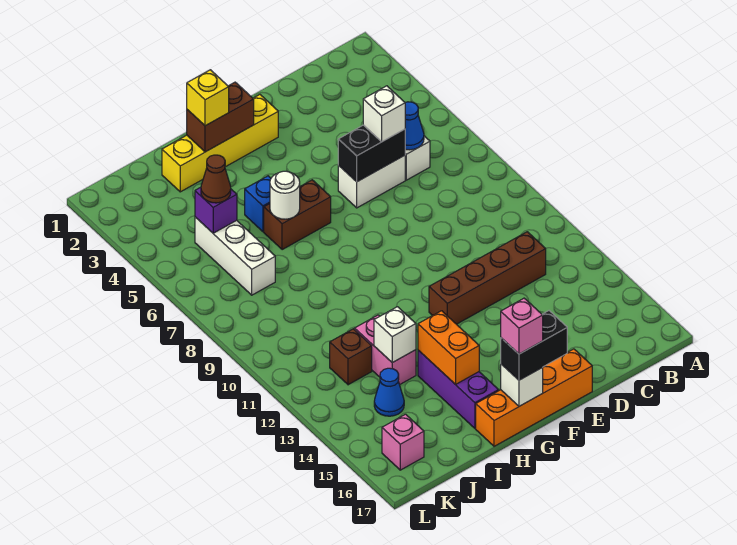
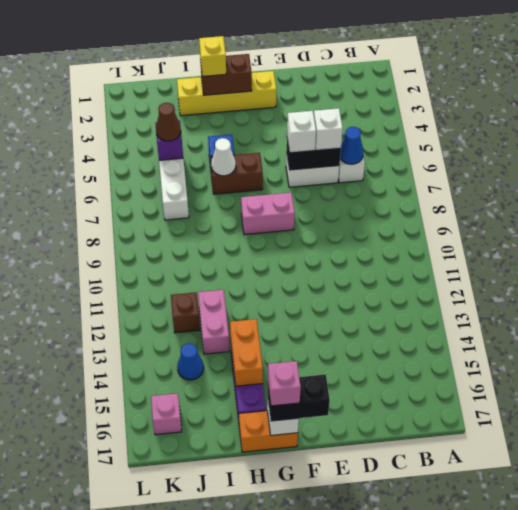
brown brick C12:F12 level 1 -> none
orange brick E17:H17 level 1 -> orange brick G17:H17 level 1
none -> pink brick F8:G8 level 1
white round brick H6 level 2 -> white cone H6 level 2
white brick I13 level 2 -> white brick E6 level 3

